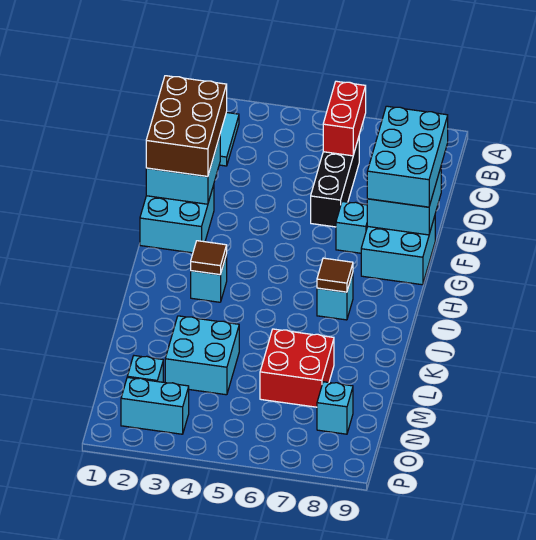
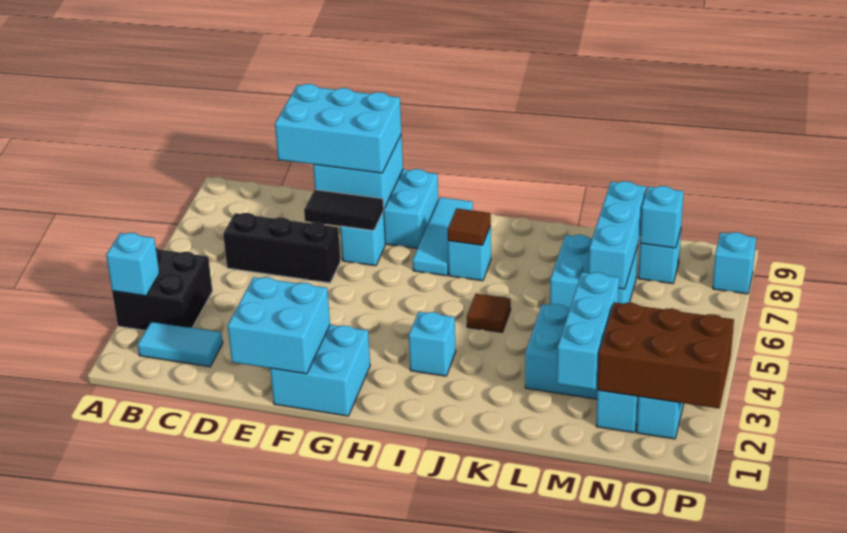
none -> black brick A3:B4 level 1
none -> cyan brick A3 level 2
red brick B6:C6 level 2 -> none
brown brick D1:F2 level 3 -> brown brick N2:P3 level 2
none -> black tile E7:F7 level 2
none -> cyan tile H7:H9 level 1
brown tile I3 level 2 -> brown tile J5 level 1
red brick L6:M7 level 1 -> cyan brick L6:M7 level 1
none -> cyan brick M2:M4 level 2
none -> cyan brick M6:M8 level 2
none -> cyan brick N8 level 2
none -> cyan brick P8 level 1

